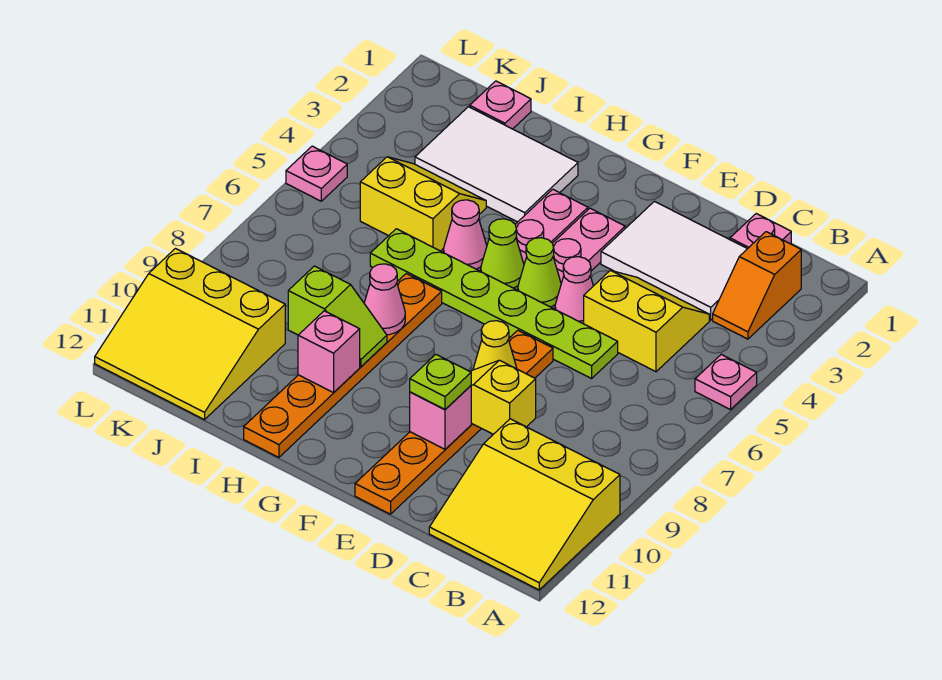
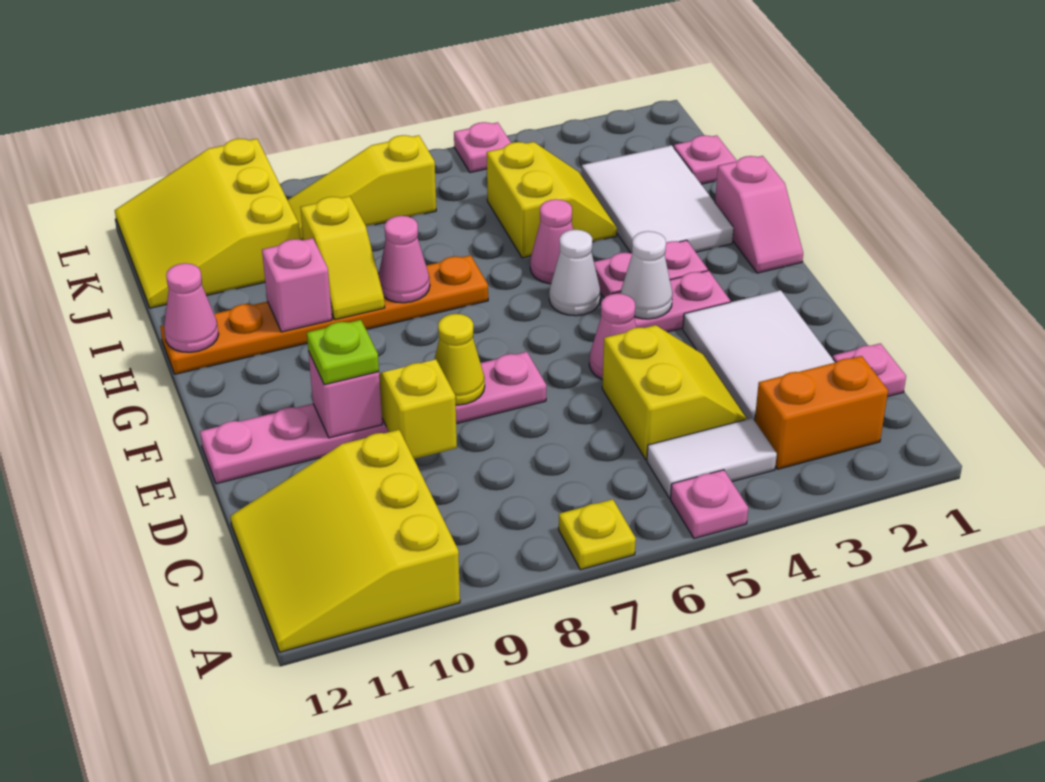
none -> yellow plate A7 level 1
orange slope B2:B3 level 1 top 2 -> orange brick B2:B3 level 1
none -> white tile B4:B5 level 1
lime plate D6:I6 level 1 -> none
orange plate E7:E12 level 1 -> pink plate E7:E12 level 1
none -> white cone F4 level 2
lime cone F5 level 1 -> none
none -> pink slope G1:H1 level 1 top H
lime cone G5 level 1 -> white cone G5 level 1
lime slope H9:I9 level 2 top I -> yellow slope H9:I9 level 2 top I
none -> pink cone H12 level 2
none -> yellow slope K7:K9 level 1 top 7

